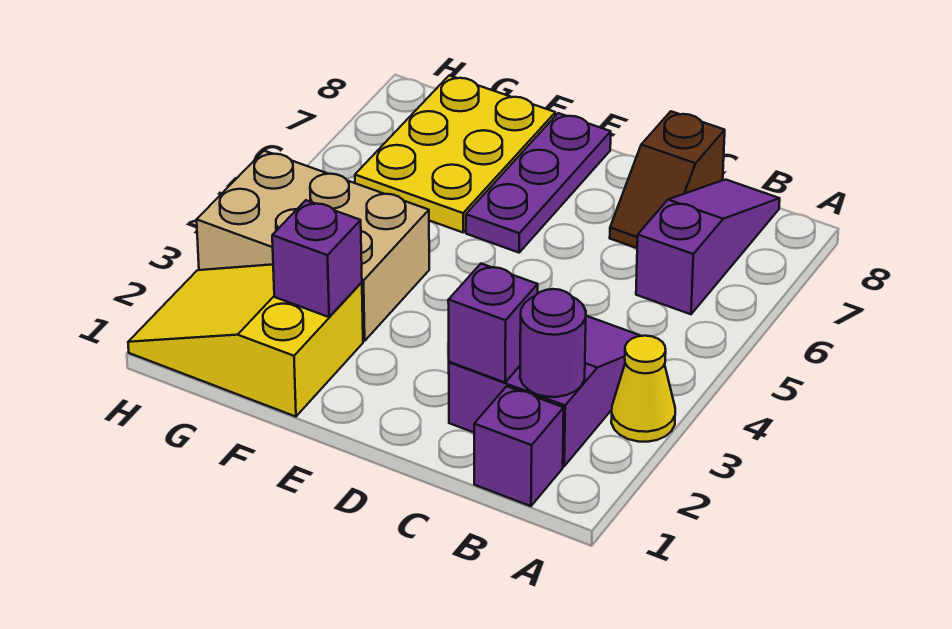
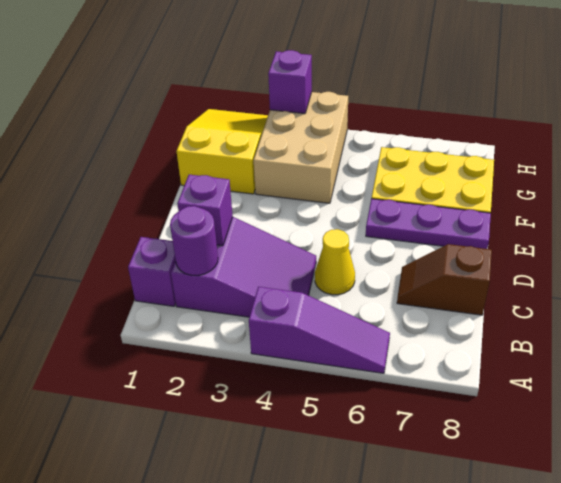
yellow cone A3 level 1 -> yellow cone C5 level 1
purple slope B6:B8 level 1 top 6 -> purple slope A4:A6 level 1 top 4
purple brick F2 level 2 -> purple brick H3 level 2

